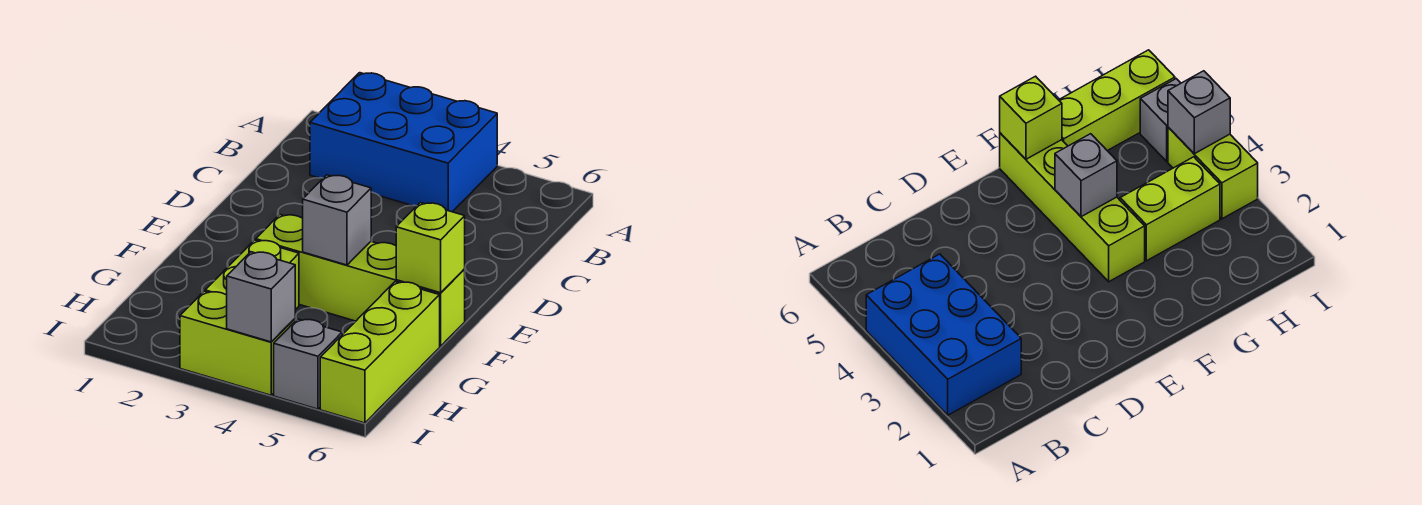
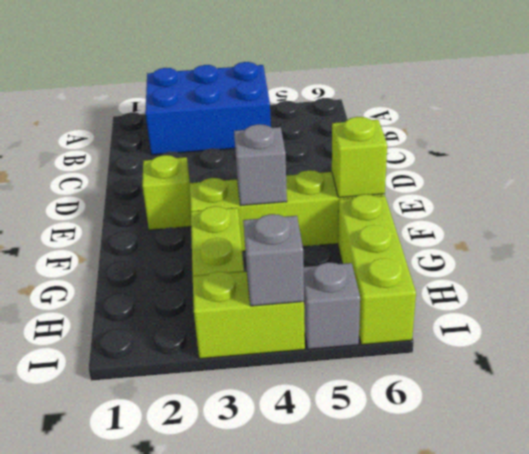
none -> lime brick E2 level 1

